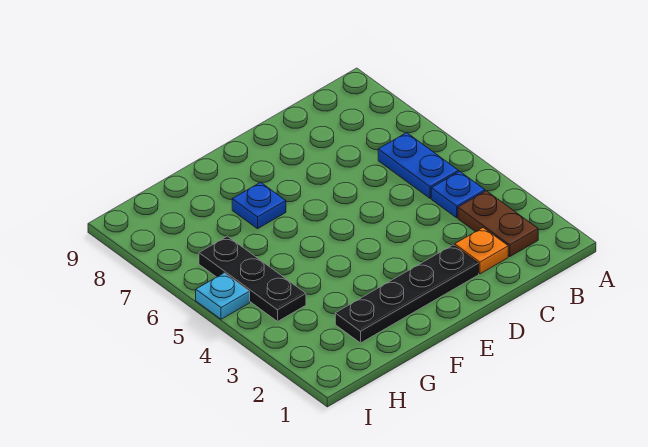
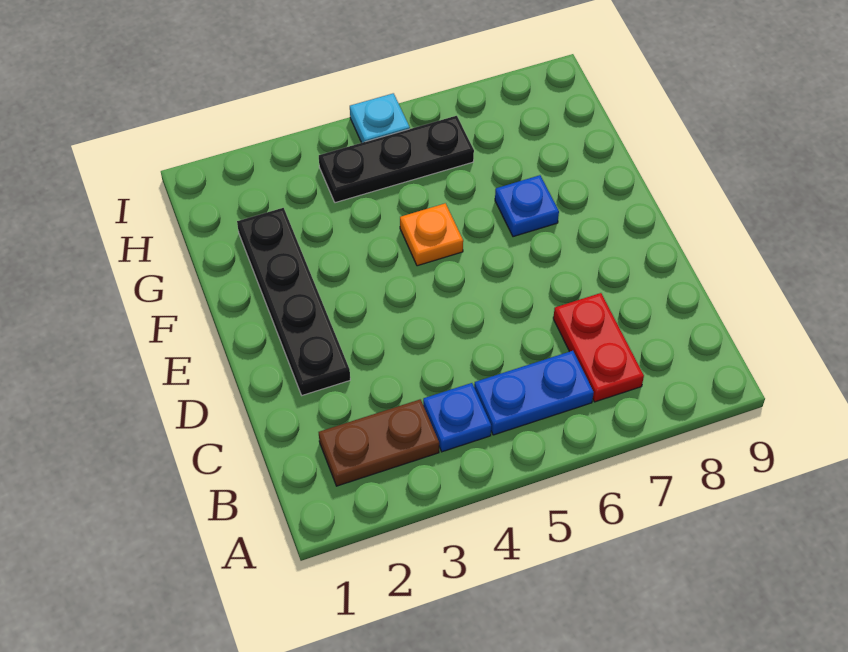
none -> red plate B7:C7 level 1
orange plate C2 level 1 -> orange plate F5 level 1

